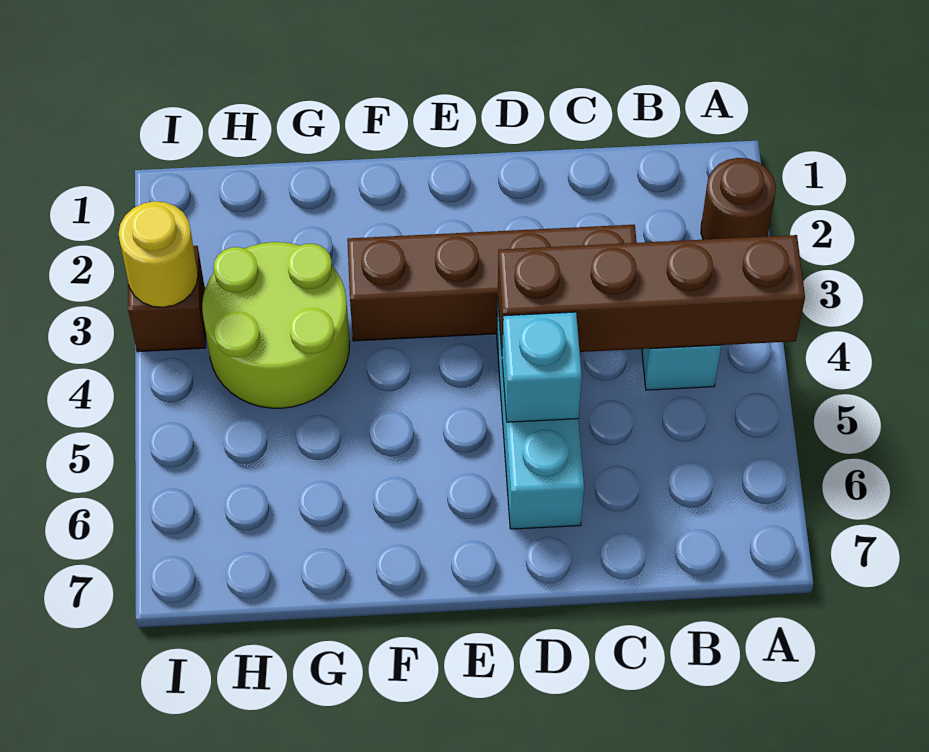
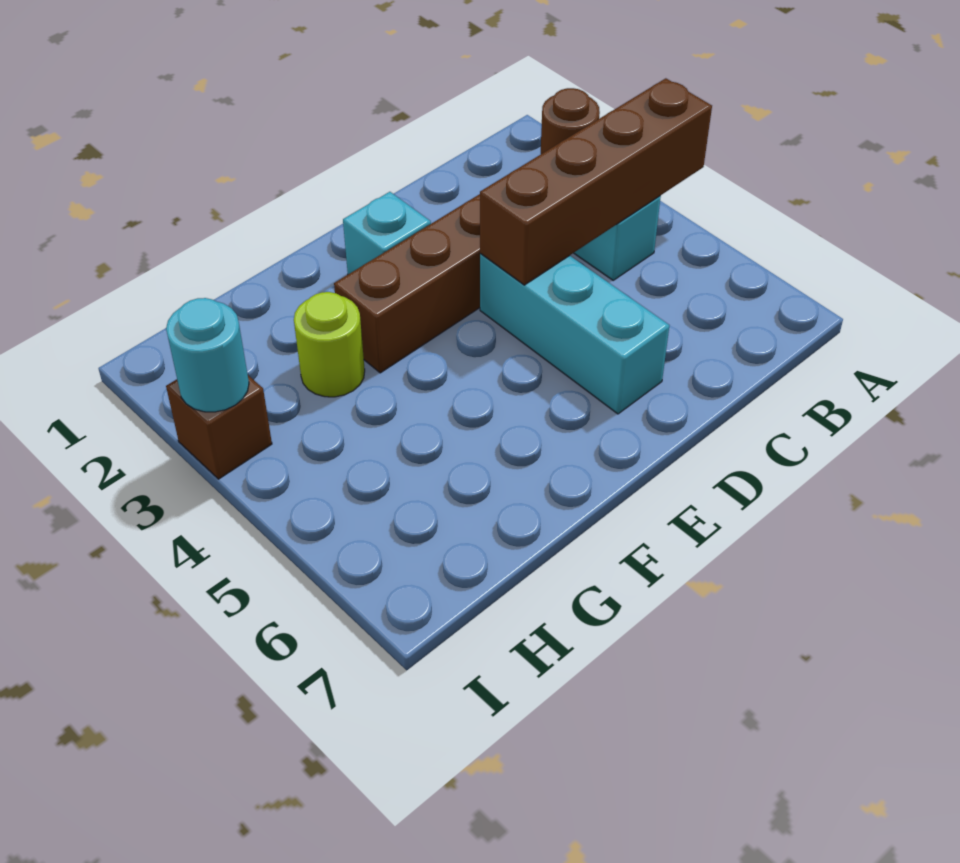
cyan brick D5 level 2 -> cyan brick E2 level 1
lime round brick G3:H4 level 1 -> lime round brick G3 level 1
yellow round brick I3 level 2 -> cyan round brick I3 level 2

